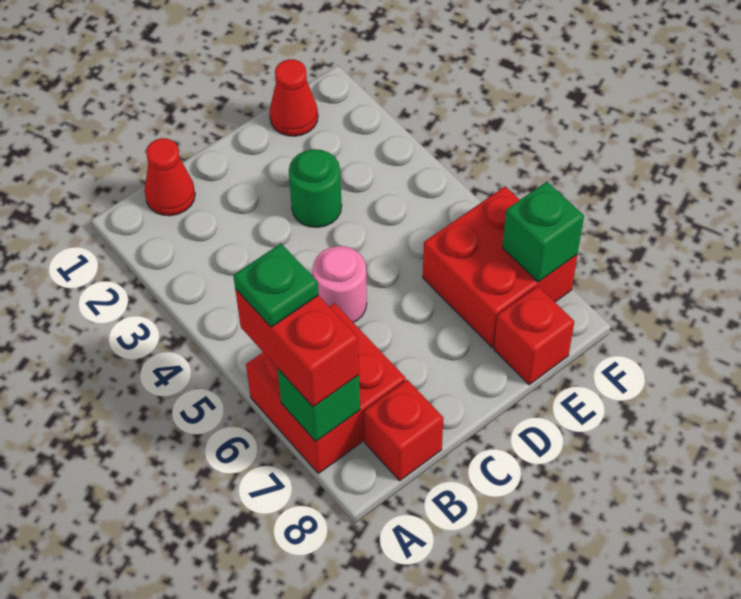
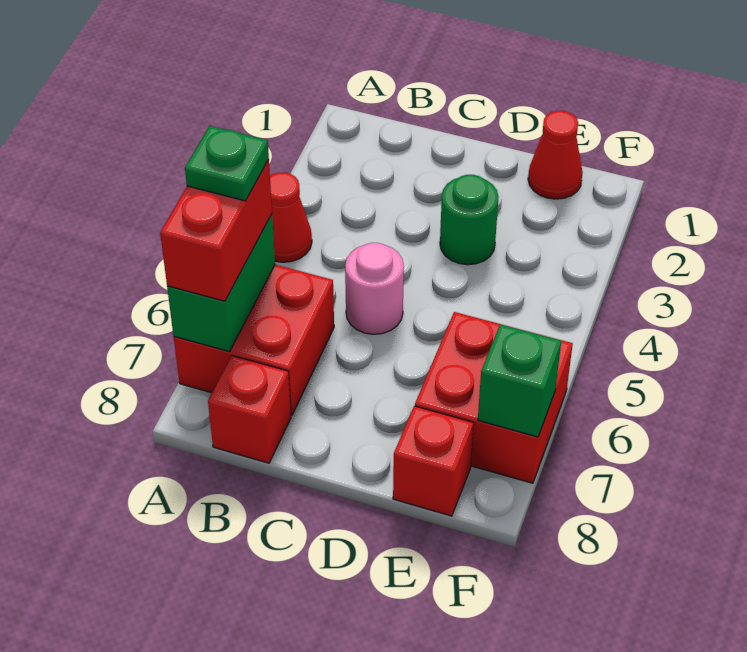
green brick A7 level 2 -> green brick A6:A7 level 2
red cone B1 level 1 -> red cone A4 level 1

